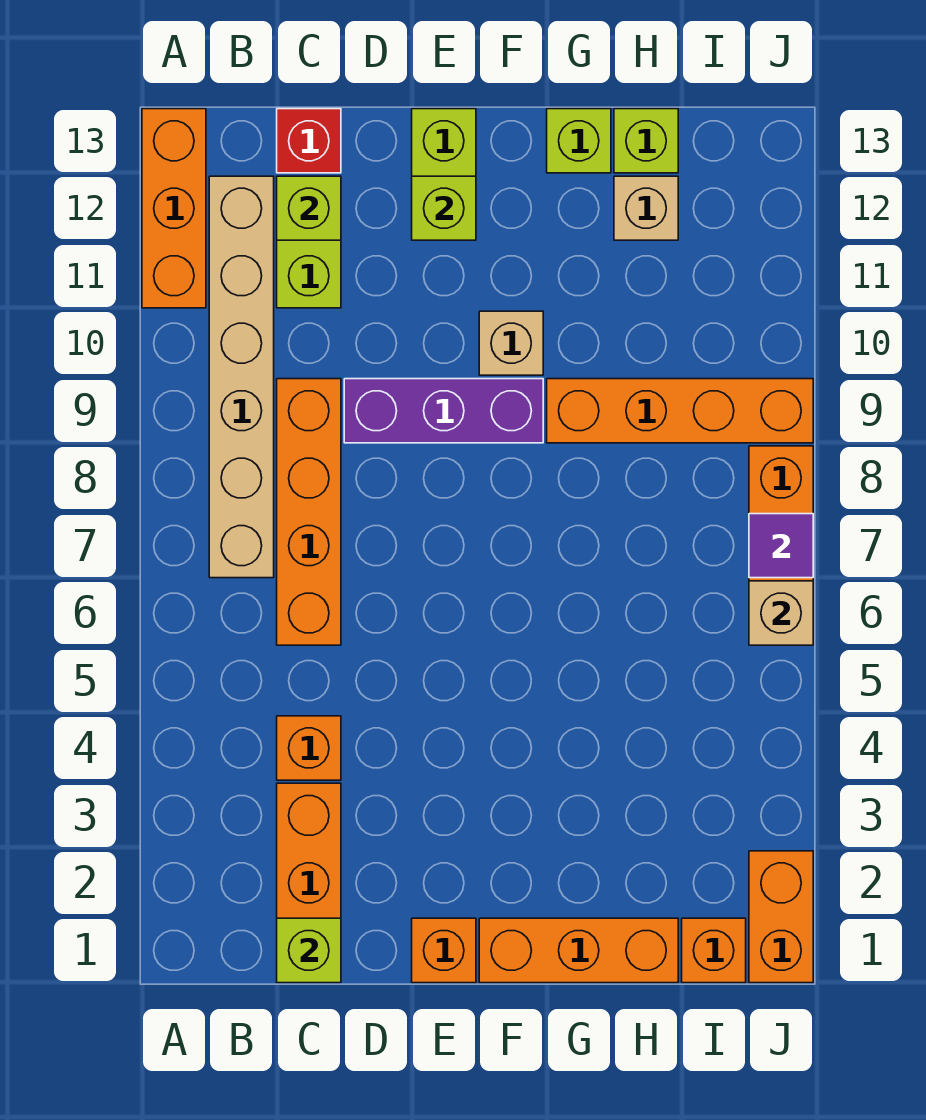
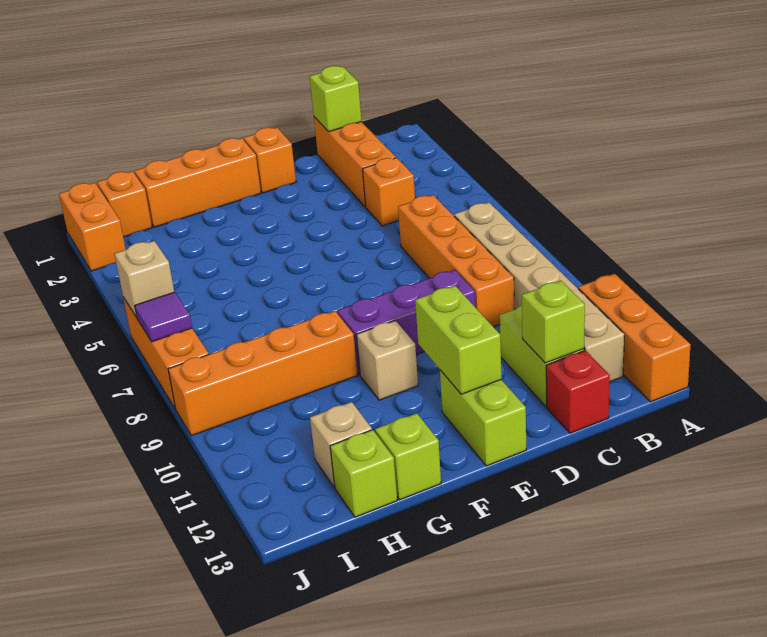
lime brick E12 level 2 -> lime brick E11:E12 level 2

